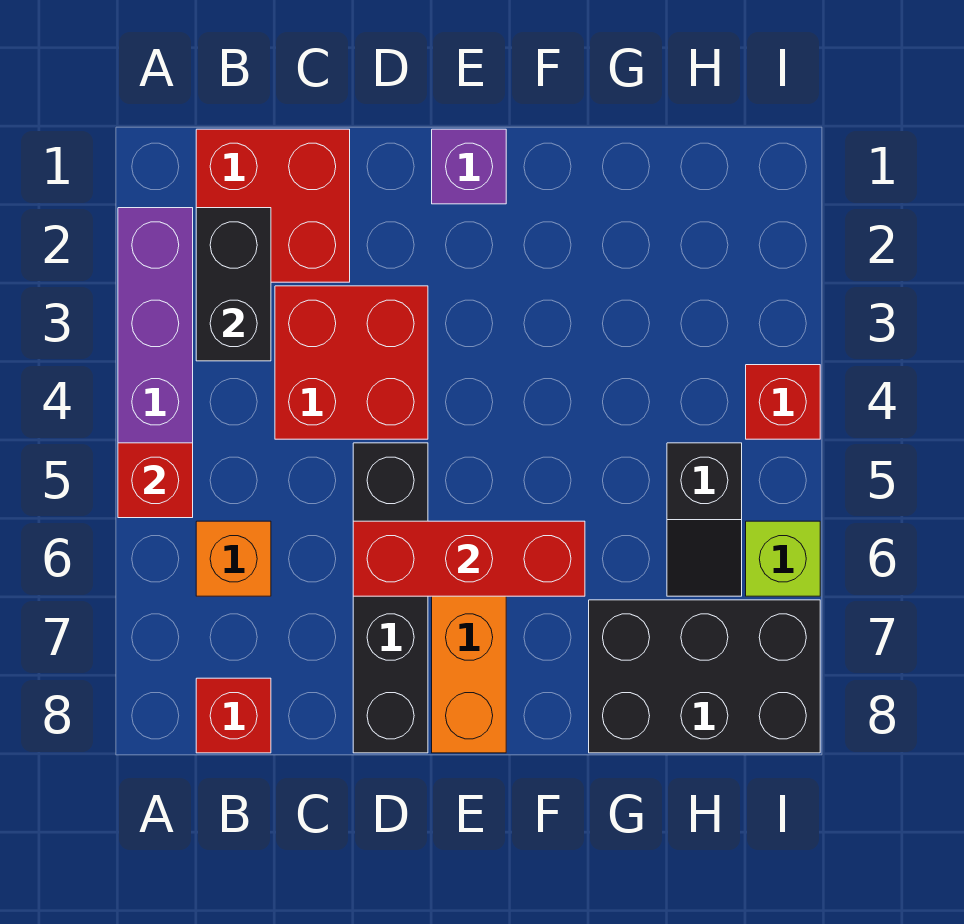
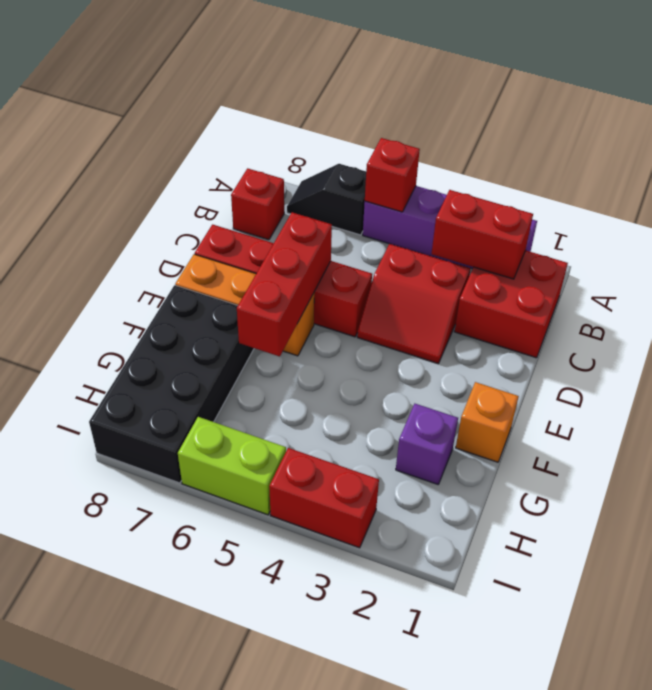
black brick B2:B3 level 2 -> red brick B2:B3 level 2
orange brick B6 level 1 -> orange brick F1 level 1
red brick C3:D4 level 1 -> red slope C3:D4 level 1 top C
black brick D5:D8 level 1 -> red brick D5:D8 level 1
purple brick E1 level 1 -> purple brick G2 level 1
black brick G7:I8 level 1 -> black brick F7:I8 level 1
black slope H5:H6 level 1 top 5 -> black slope A6:A7 level 1 top 6
red brick I4 level 1 -> red brick I3:I4 level 1
lime brick I6 level 1 -> lime brick I5:I6 level 1

